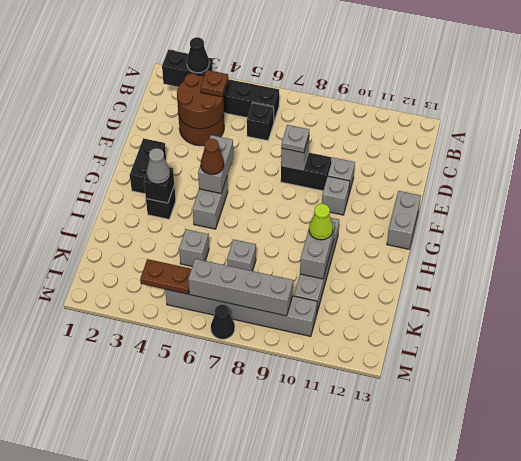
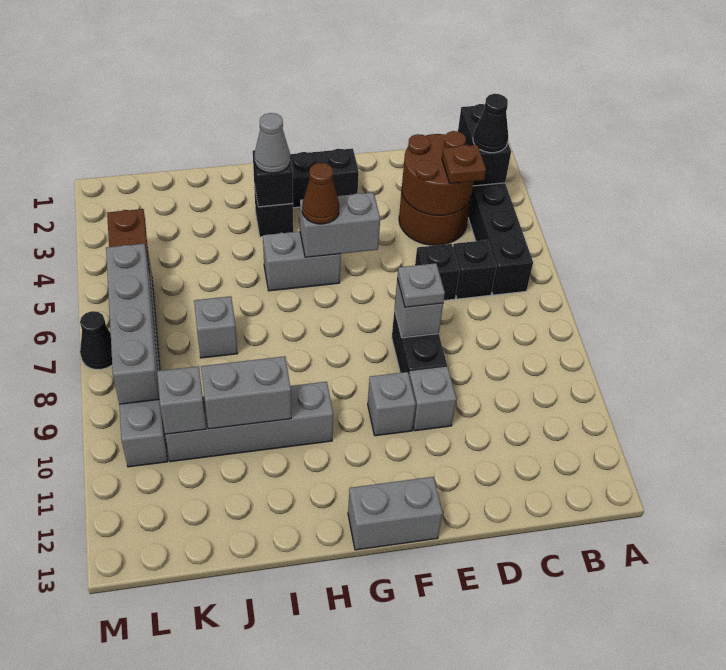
none -> black brick D6 level 1
lime cone I10 level 3 -> none
grey brick J5 level 1 -> grey brick K10 level 2

